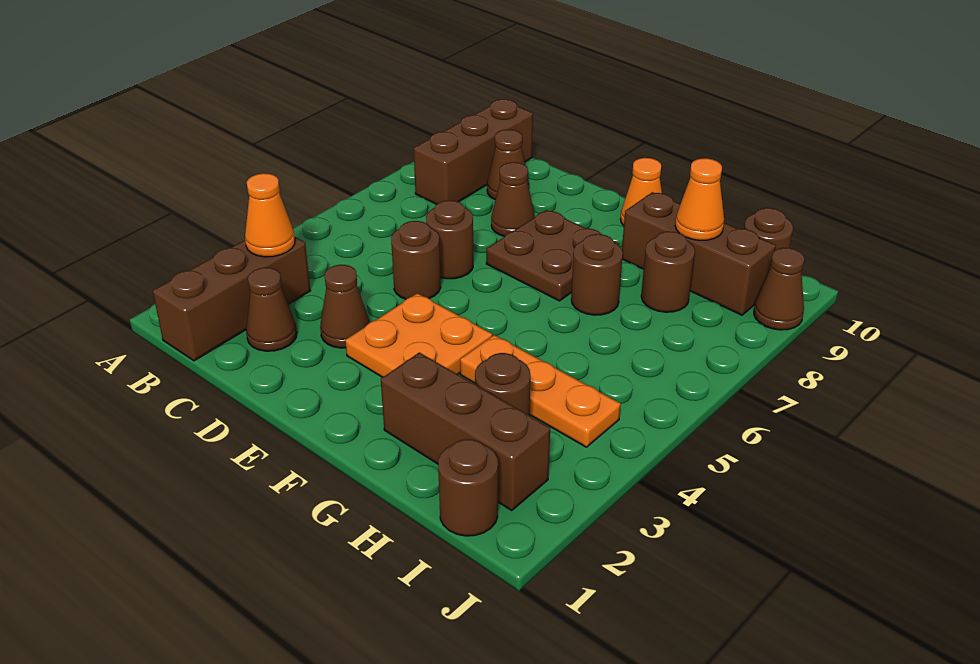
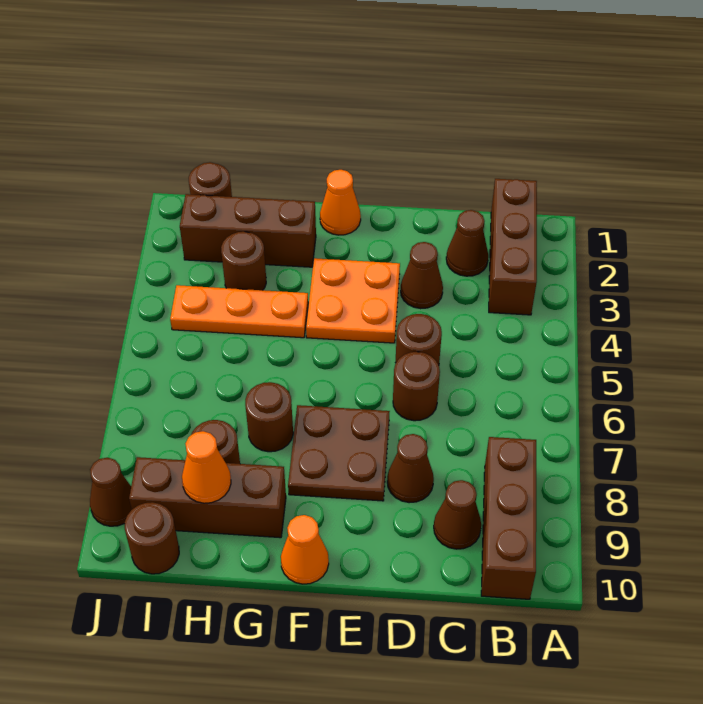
orange cone B3 level 2 -> orange cone F1 level 1

